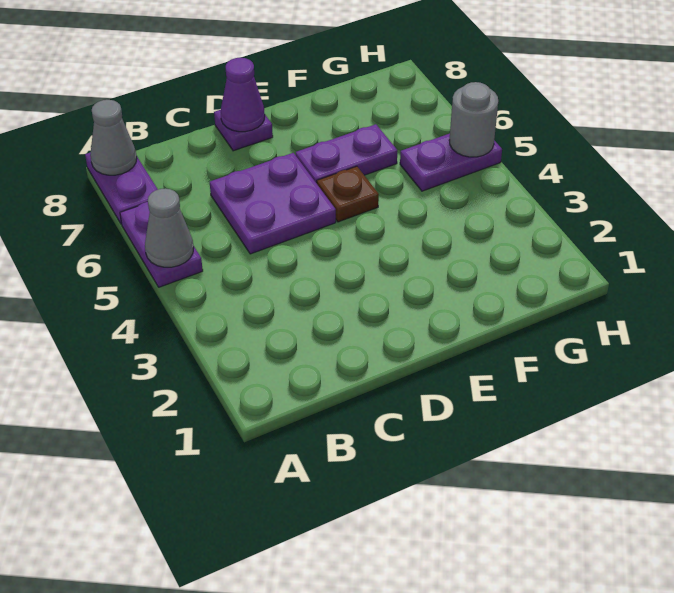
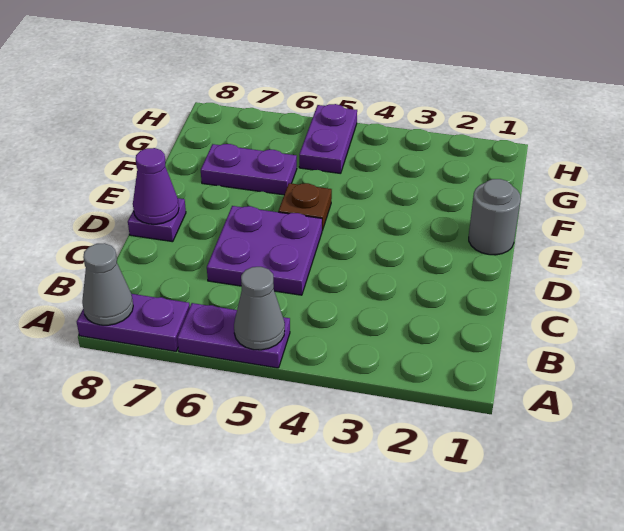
purple plate E6:F6 level 1 -> purple plate F6:F7 level 1
grey round brick H5 level 2 -> grey round brick E1 level 1

